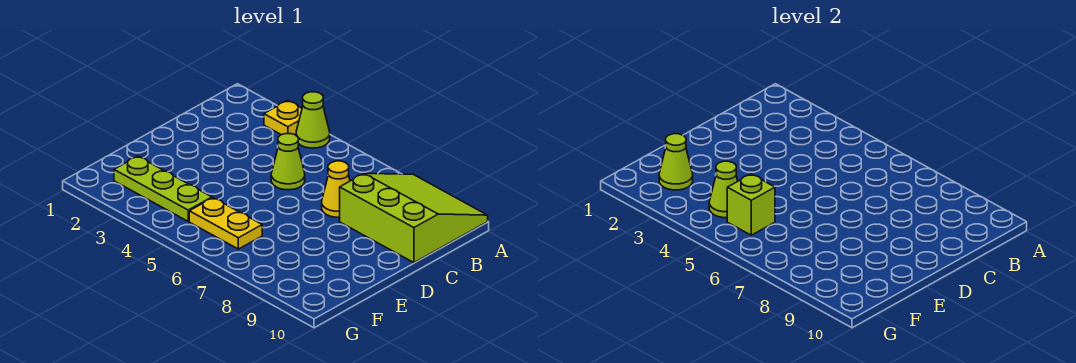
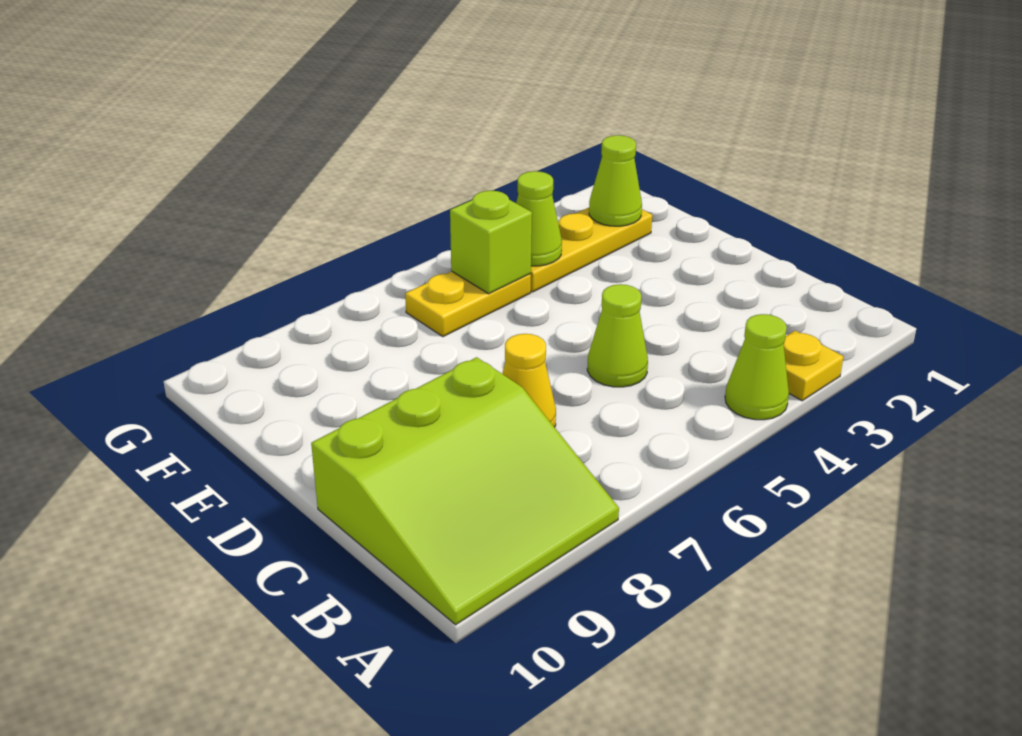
lime plate F2:F4 level 1 -> yellow plate F2:F4 level 1

